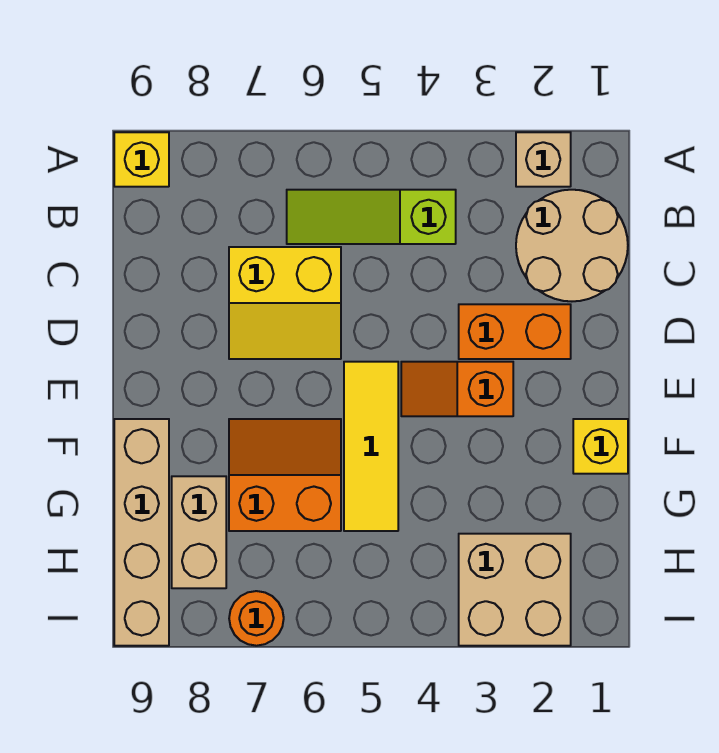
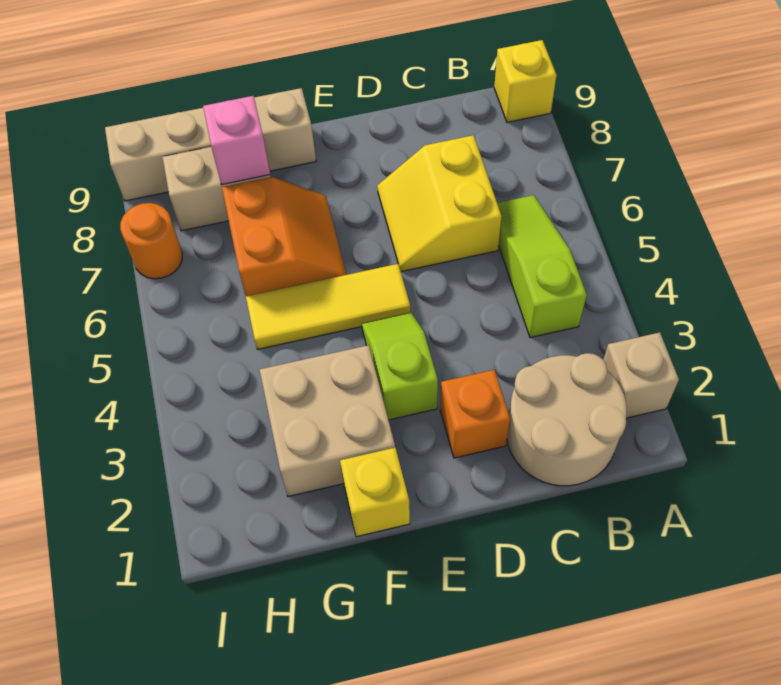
orange brick D2:D3 level 1 -> orange brick D2 level 1
orange slope E3:E4 level 1 top 3 -> lime slope E3:E4 level 1 top 3
none -> pink brick G8 level 2
tan brick H2:I3 level 1 -> tan brick F2:G3 level 1

